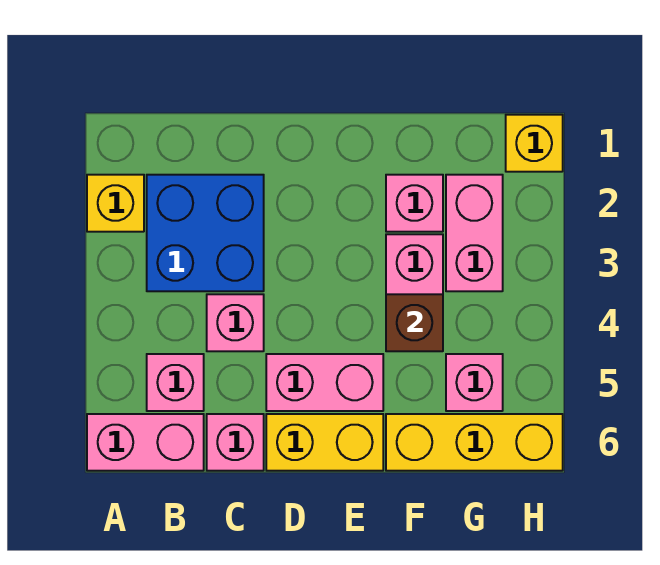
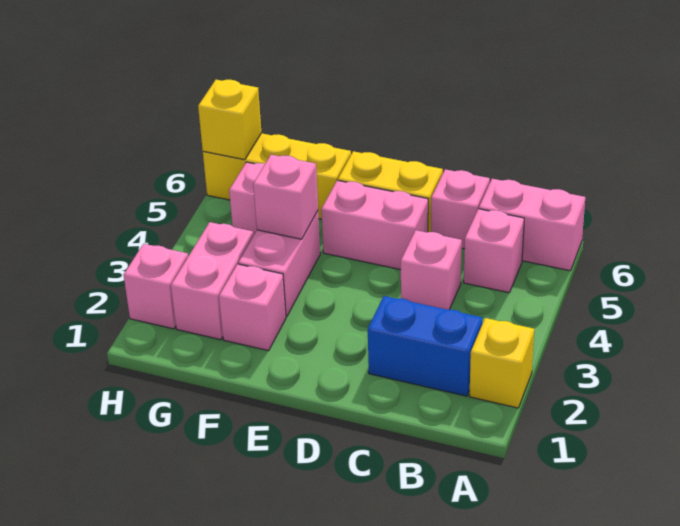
blue brick B2:C3 level 1 -> blue brick B2:C2 level 1
brown brick F4 level 2 -> pink brick F4 level 2
yellow brick H1 level 1 -> yellow brick H6 level 2
none -> pink brick H2 level 1

